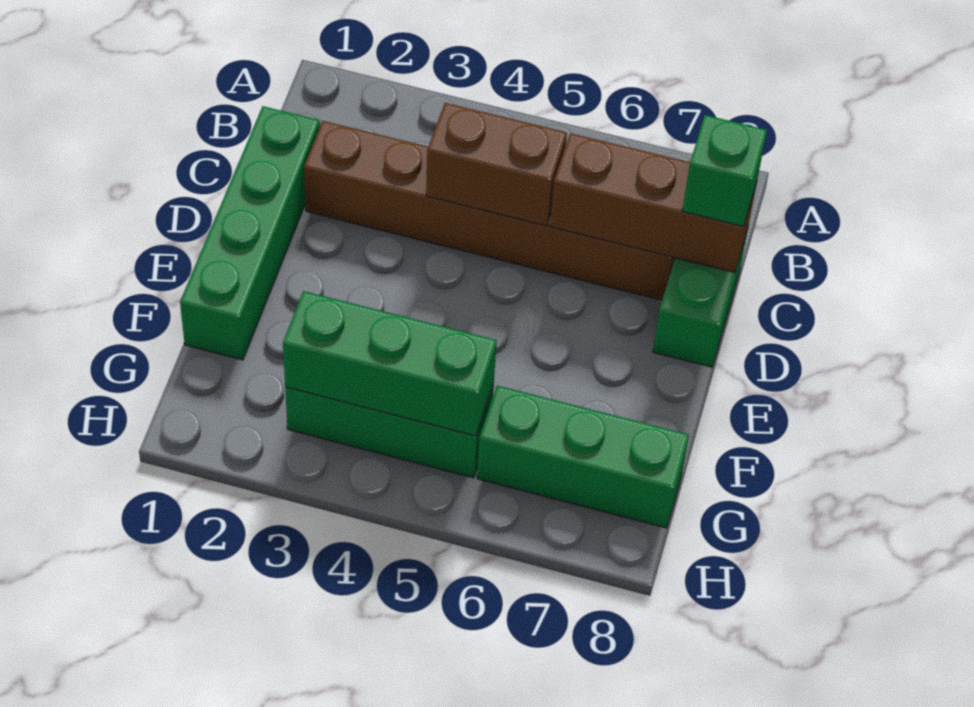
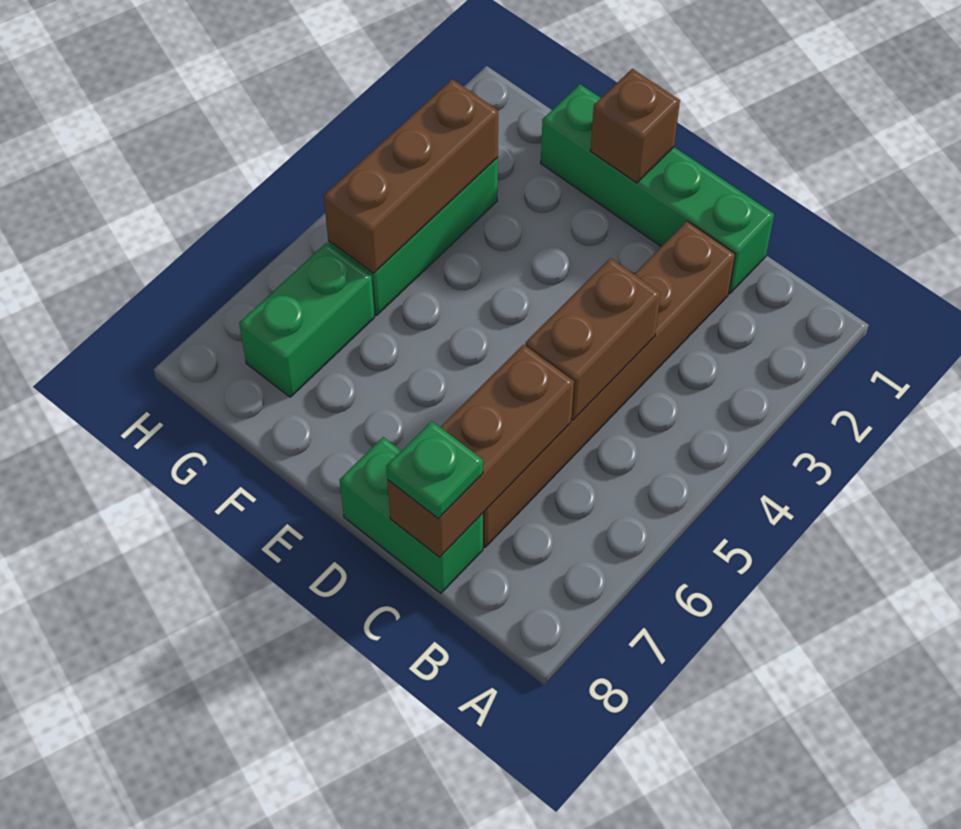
green brick C8 level 3 -> green plate C8 level 3
none -> brown brick E1 level 2
green brick G3:G5 level 2 -> brown brick G3:G5 level 2
green brick G6:G8 level 1 -> green brick G6:G7 level 1

